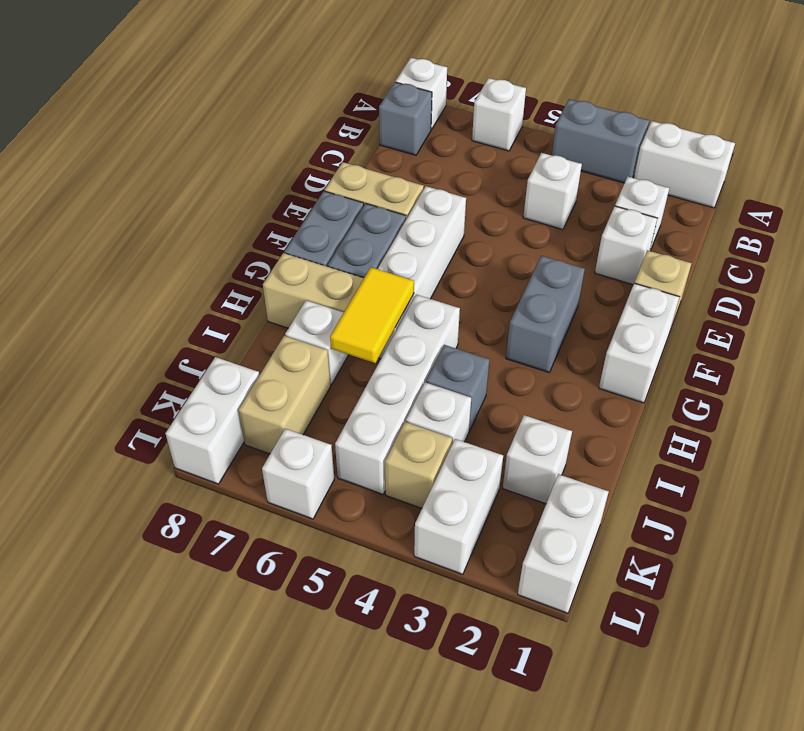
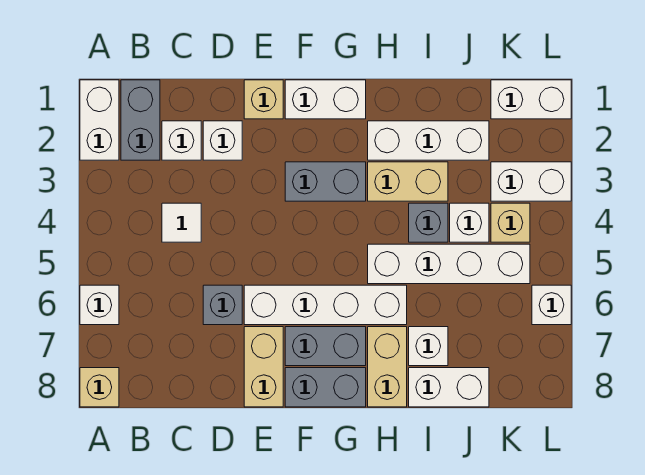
grey brick A3:A4 level 1 -> grey brick B1:B2 level 1
white brick A8 level 1 -> tan brick A8 level 1
grey brick B8 level 1 -> grey brick D6 level 1
white brick C4 level 1 -> white tile C4 level 1
yellow tile H6:I6 level 2 -> none
white brick J2 level 1 -> white brick H2:J2 level 1
tan brick J7:K7 level 1 -> tan brick H3:I3 level 1
white brick K8:L8 level 1 -> white brick I8:J8 level 1

